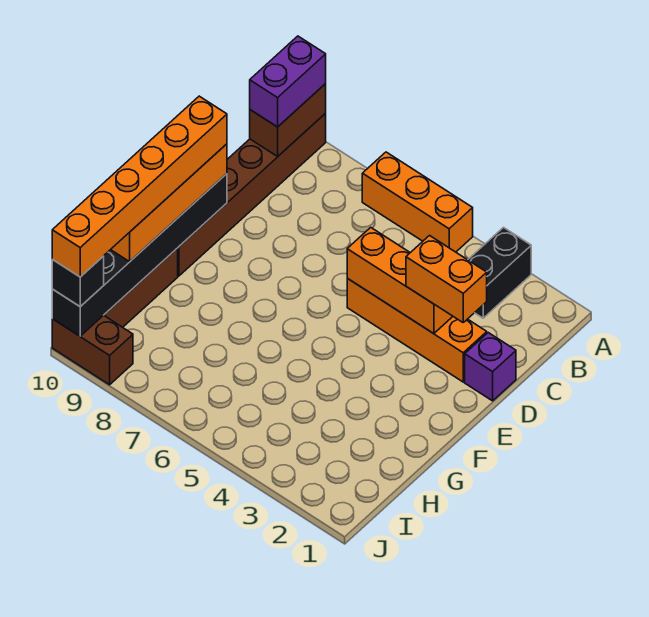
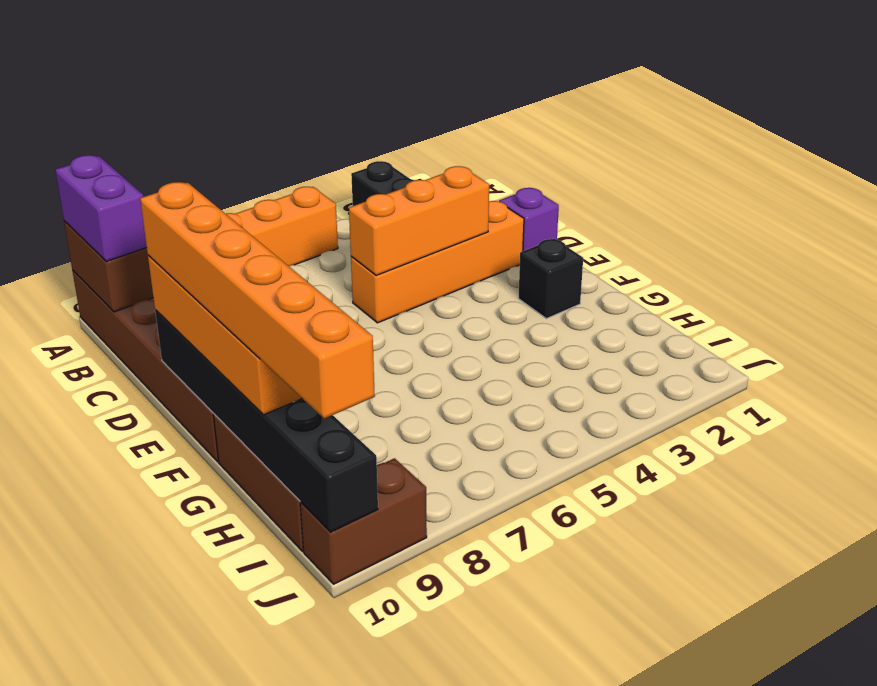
orange brick D2:D3 level 3 -> none
black brick J10 level 3 -> black brick F2 level 1

